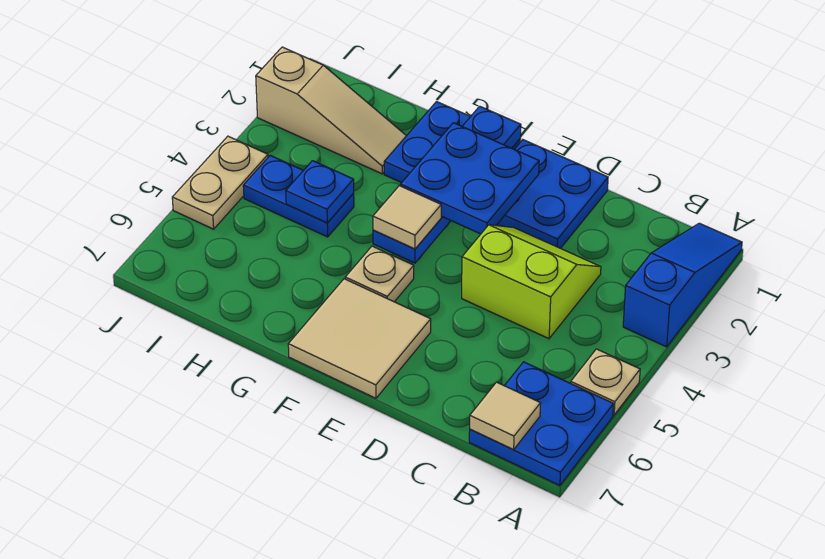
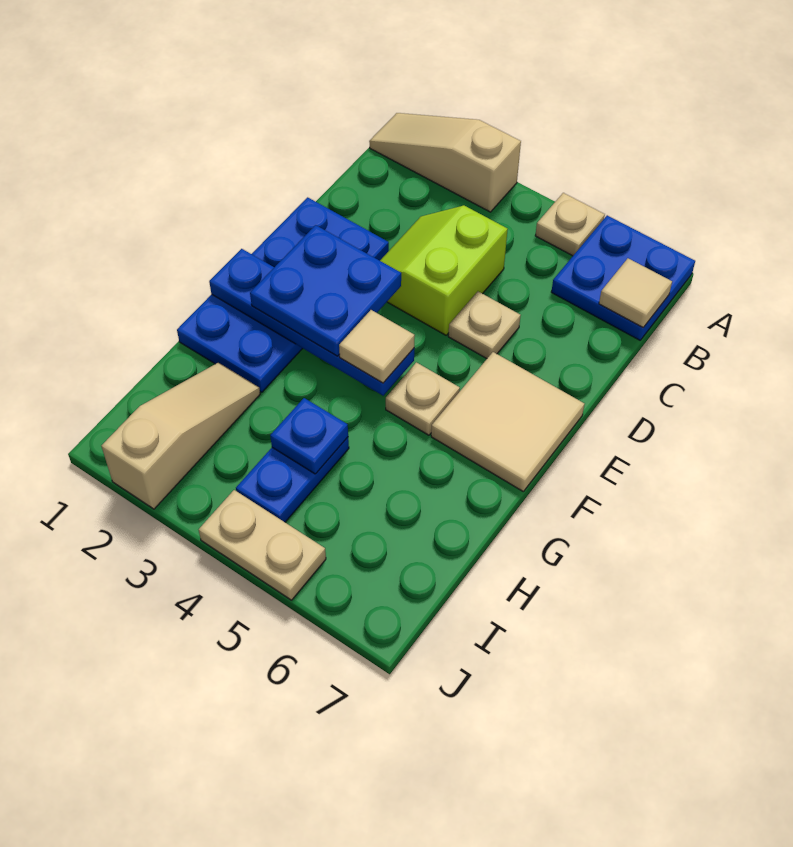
blue slope A1:A3 level 1 top 3 -> tan slope A1:A3 level 1 top 3
none -> tan plate D5 level 1

